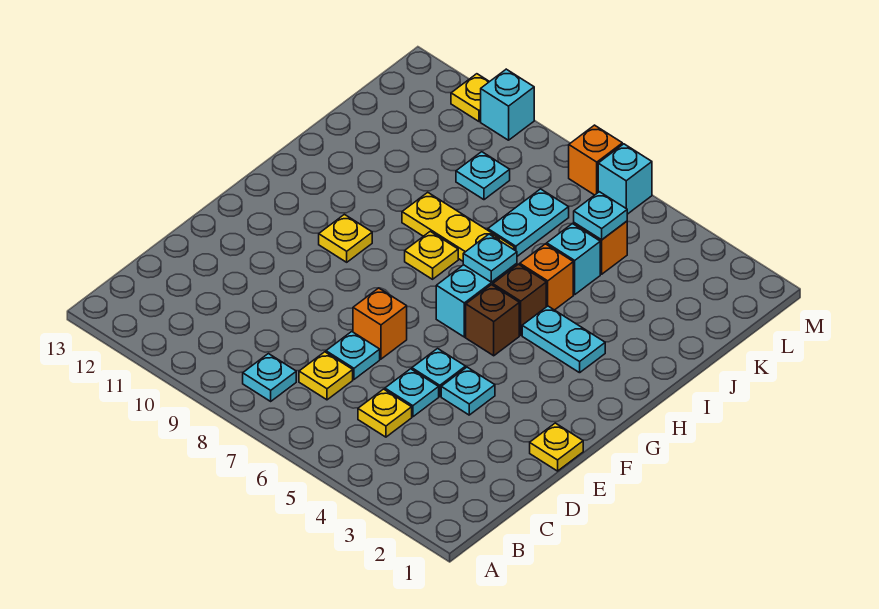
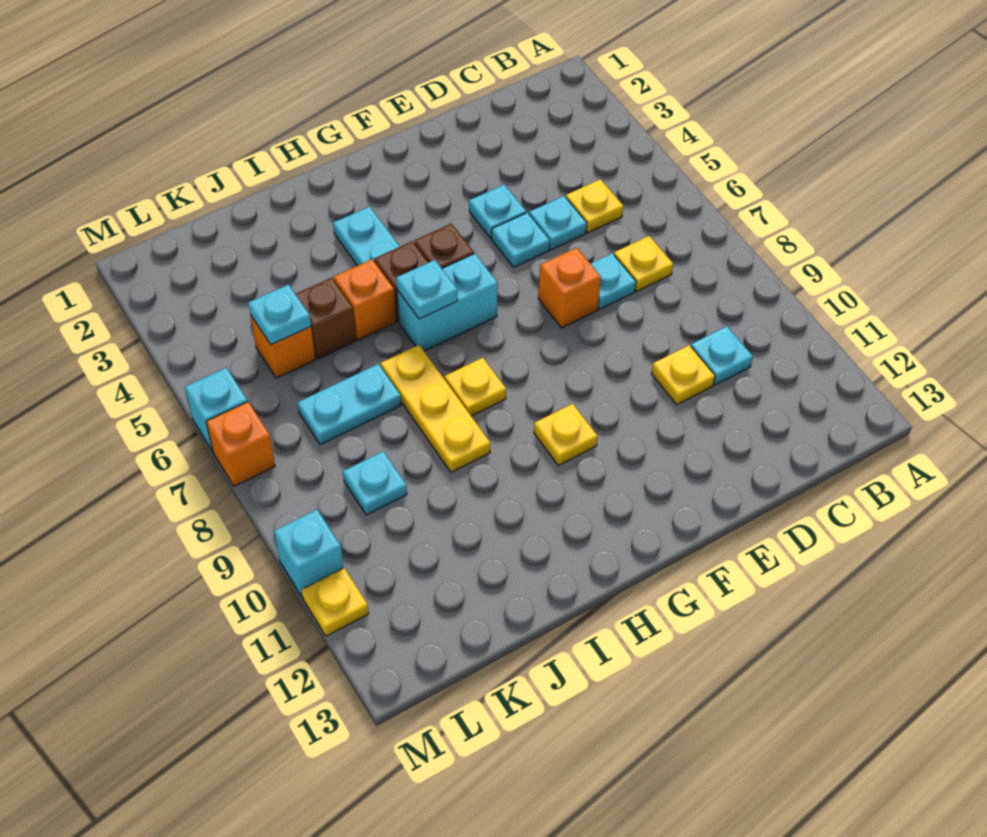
cyan plate B8 level 1 -> cyan plate C10 level 1
yellow plate E1 level 1 -> yellow plate D10 level 1
cyan brick J5 level 1 -> brown brick J5 level 1

